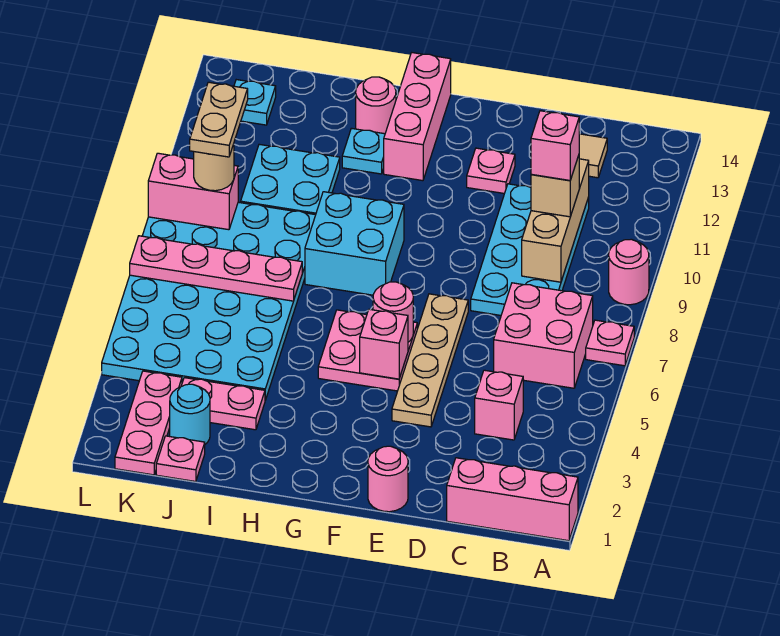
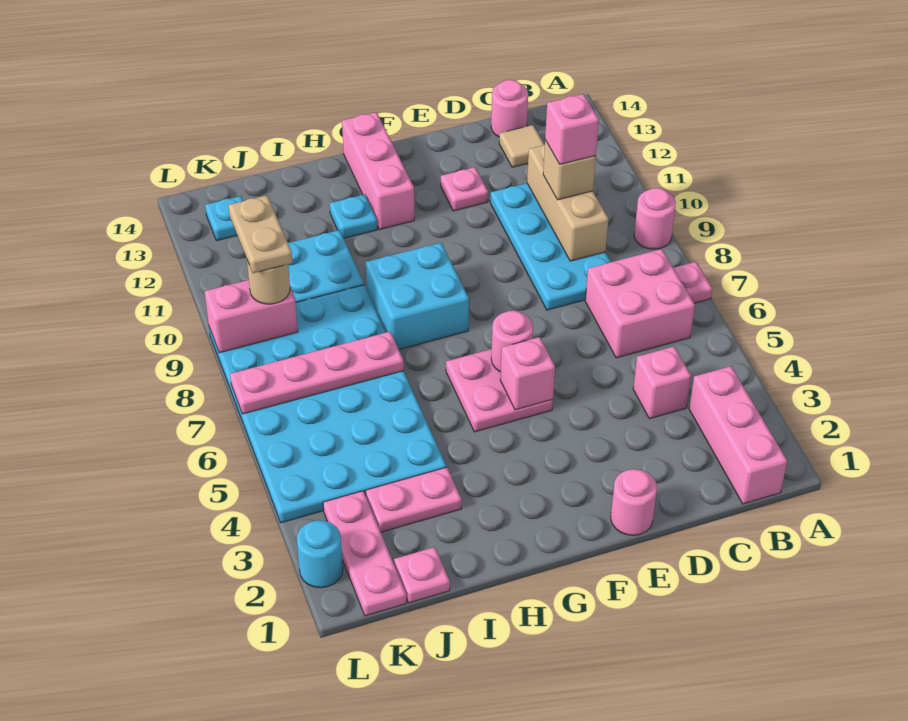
pink brick A1:C1 level 1 -> pink brick B1:B3 level 1
tan plate E4:E7 level 1 -> none
pink round brick H13 level 1 -> pink round brick C14 level 1
cyan round brick J2 level 1 -> cyan round brick L2 level 1

